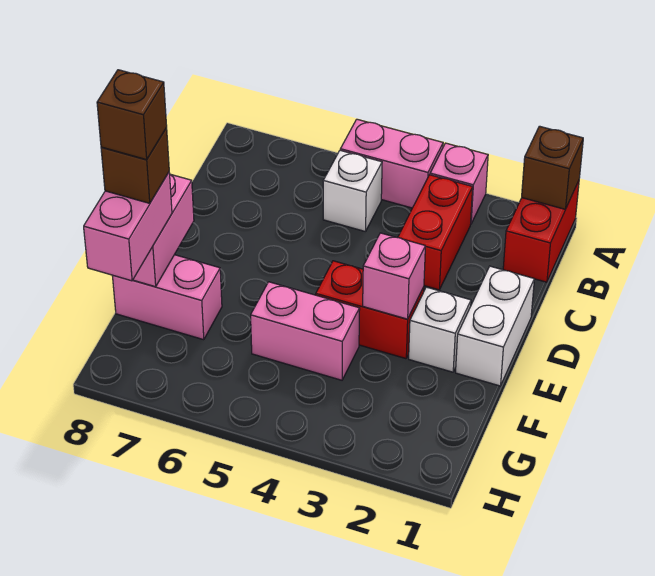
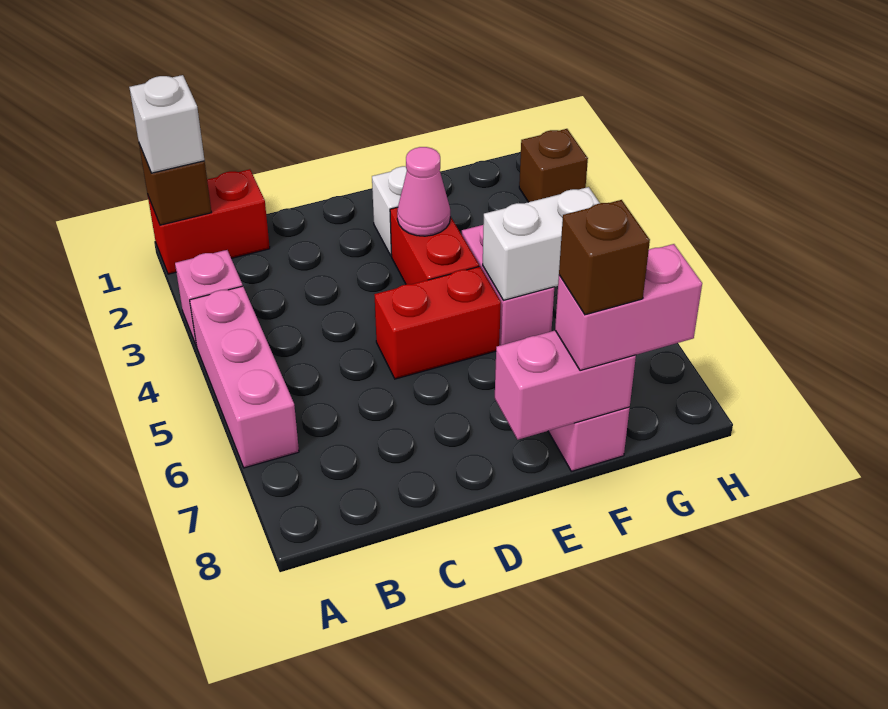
pink brick A4:A5 level 1 -> pink brick A4:A6 level 1
red brick B3:C3 level 1 -> red brick D5:E5 level 1
white brick B5 level 1 -> white brick A1 level 3
white brick D1:E1 level 1 -> white brick F5:G5 level 2
pink brick E3 level 2 -> pink cone E3 level 2
brown brick F8 level 5 -> brown brick H2 level 1

